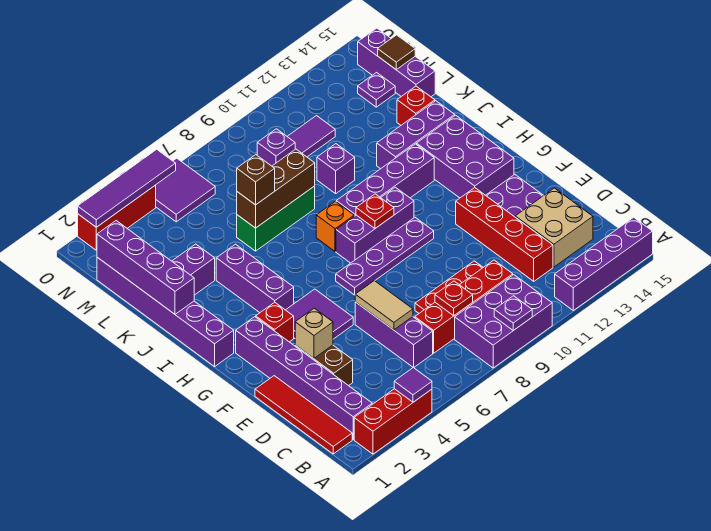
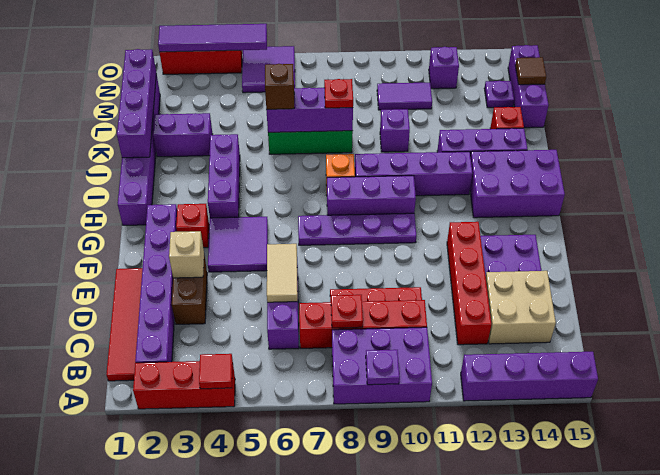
purple tile A4 level 2 -> red tile A4 level 2
purple brick G13:I14 level 1 -> purple brick H13:I15 level 1
red plate H9 level 2 -> red plate K8 level 3
brown brick K6:K8 level 2 -> purple brick K6:K8 level 2
purple brick M9 level 1 -> purple brick N12 level 1

